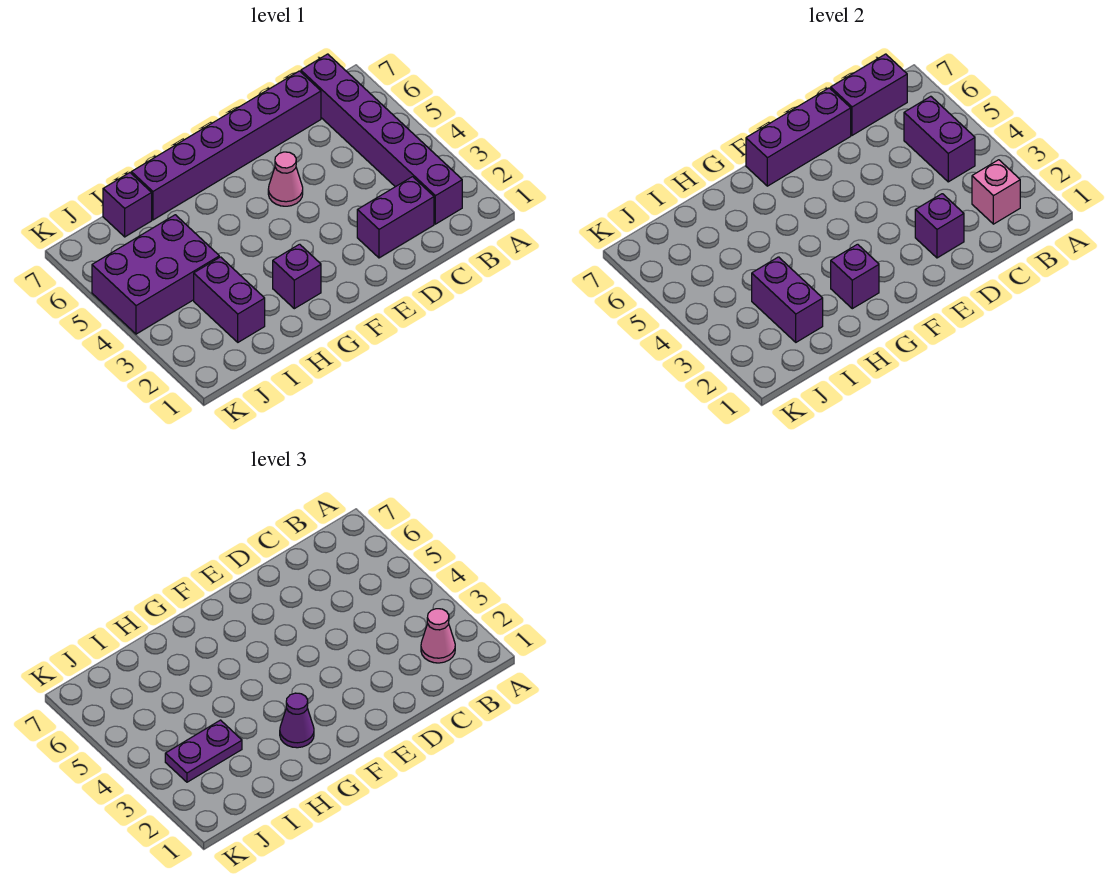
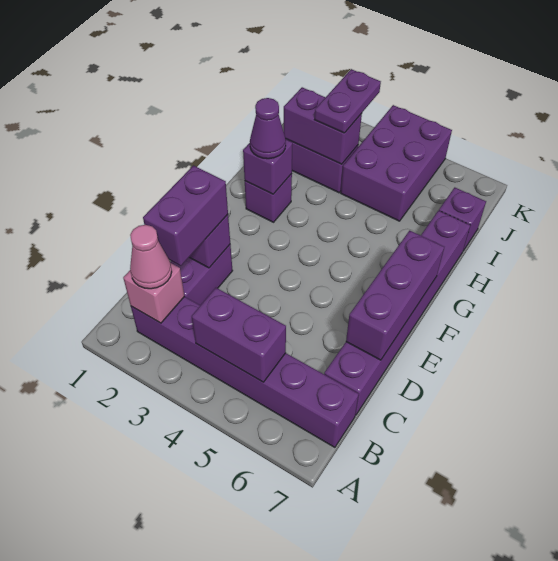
purple brick B7:C7 level 2 -> purple brick C2:D2 level 3
pink cone E5 level 1 -> none

